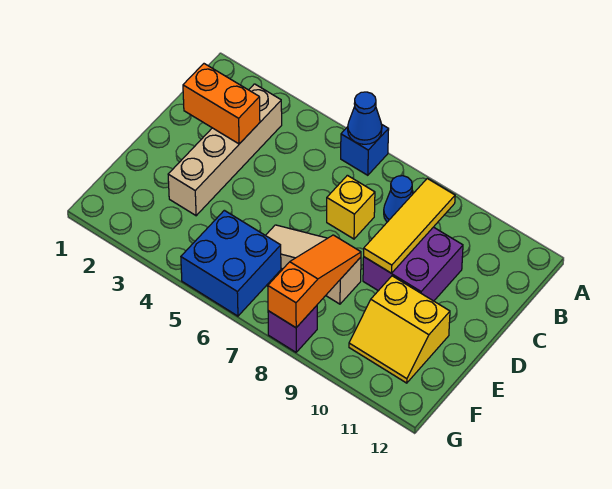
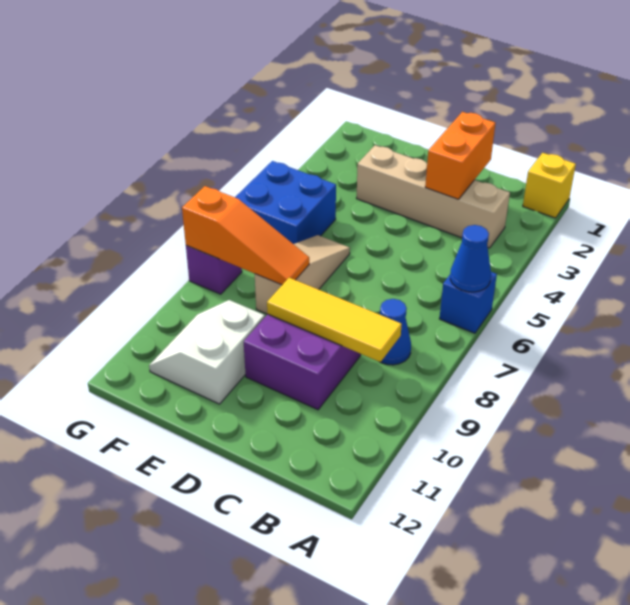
yellow brick C7 level 1 -> yellow brick A1 level 1
yellow slope E10:F11 level 1 top E -> white slope E10:F11 level 1 top E

